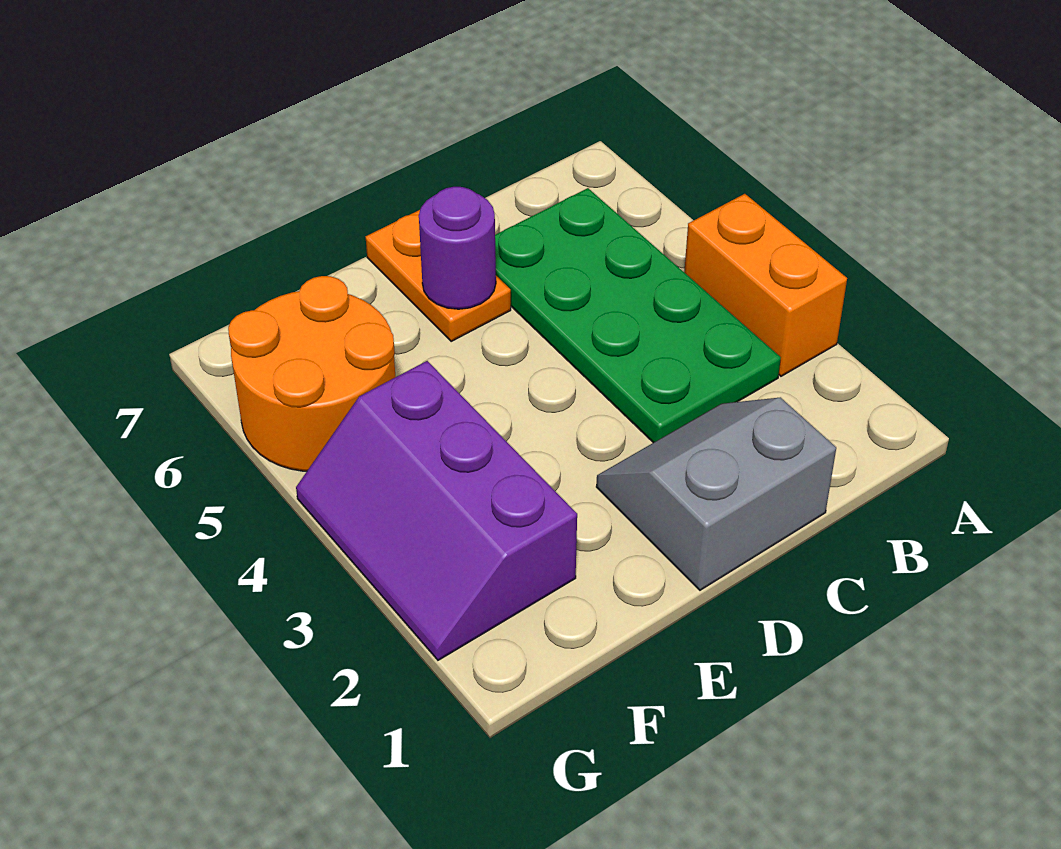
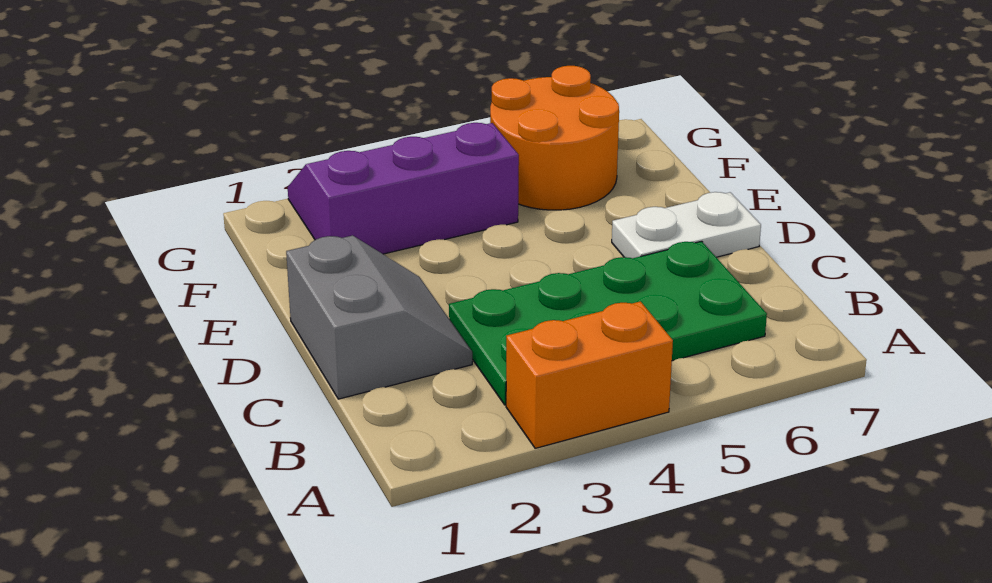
orange plate D6:D7 level 1 -> white plate D6:D7 level 1
purple round brick D6 level 2 -> none

